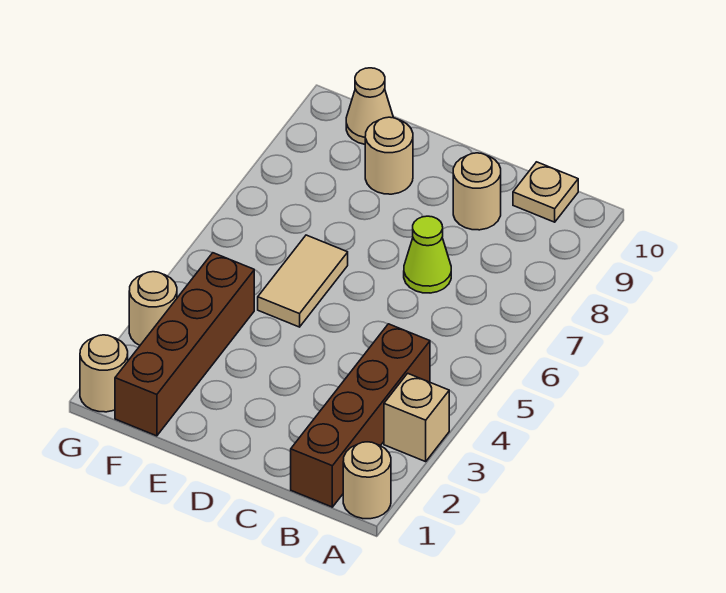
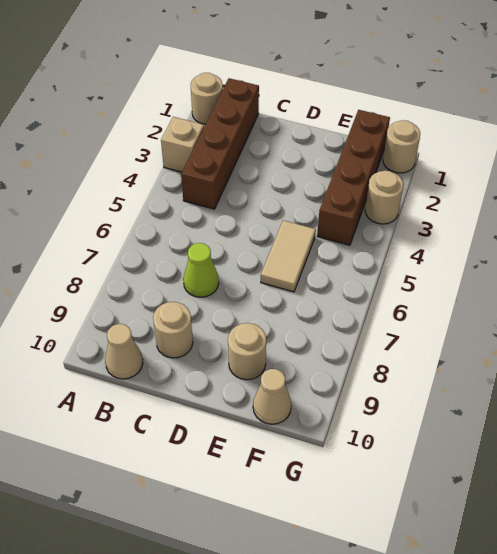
tan plate B10 level 1 -> tan cone B10 level 1

